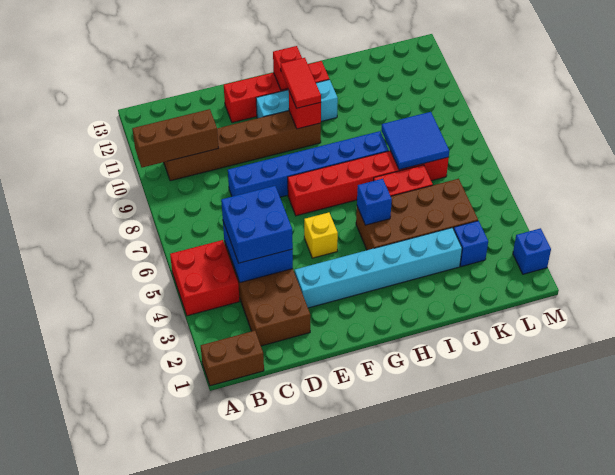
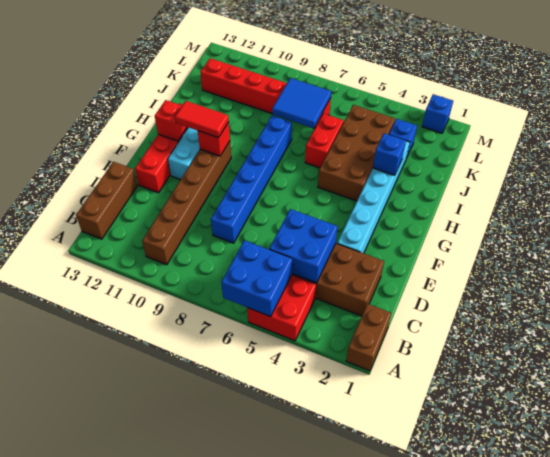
brown brick A10:C10 level 2 -> brown brick B13:D13 level 1
blue brick C4:D5 level 3 -> blue brick A5:B6 level 2
yellow brick F5 level 1 -> none
red brick F7:K7 level 1 -> red brick K7:K12 level 1
blue brick H5 level 2 -> blue brick I3 level 2

